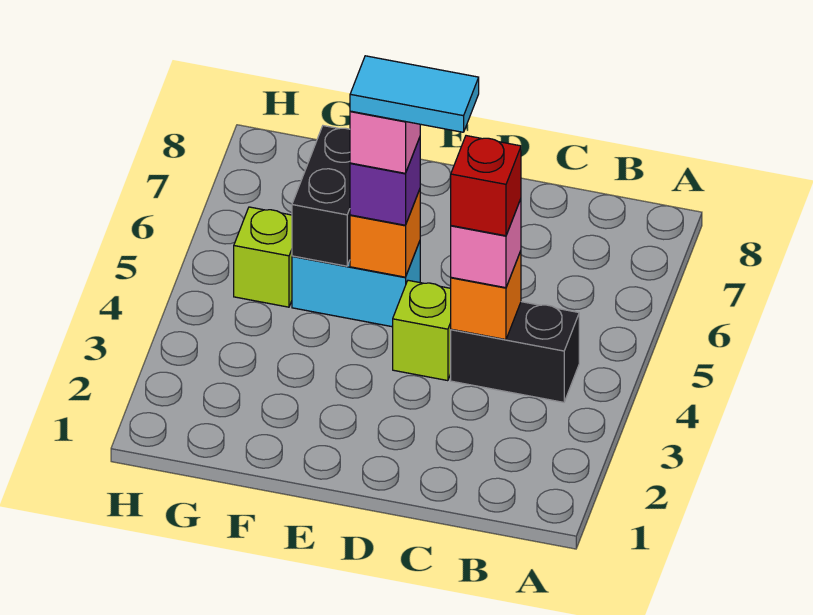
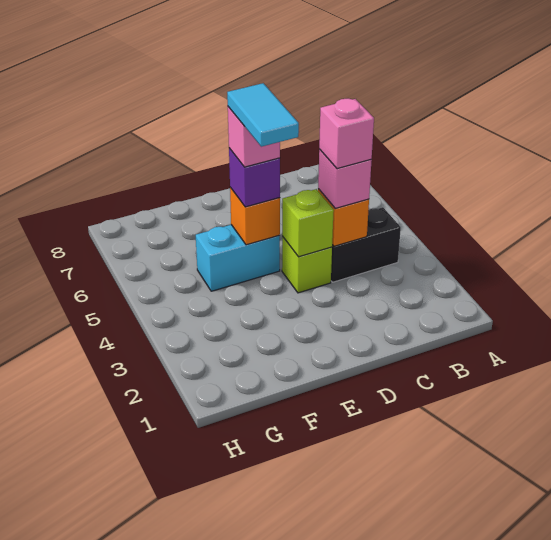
red brick C4 level 4 -> pink brick C4 level 4
cyan tile D5:E5 level 5 -> cyan tile E4:E5 level 5
black brick F5:F6 level 2 -> none
lime brick G5 level 1 -> lime brick D4 level 2

